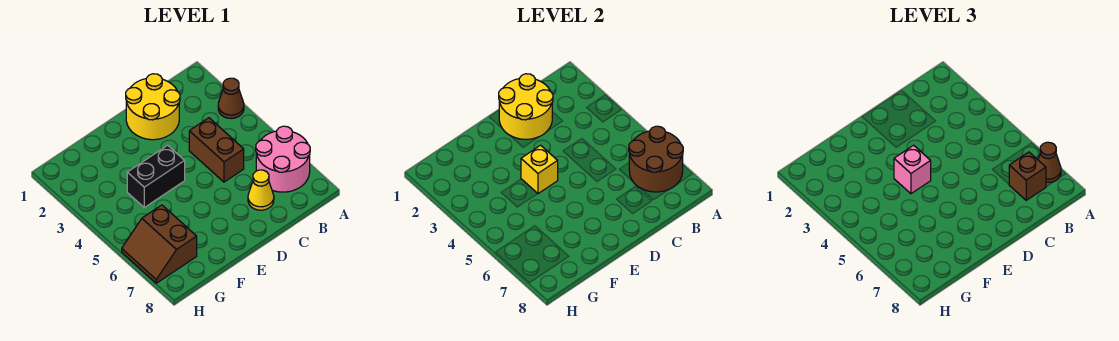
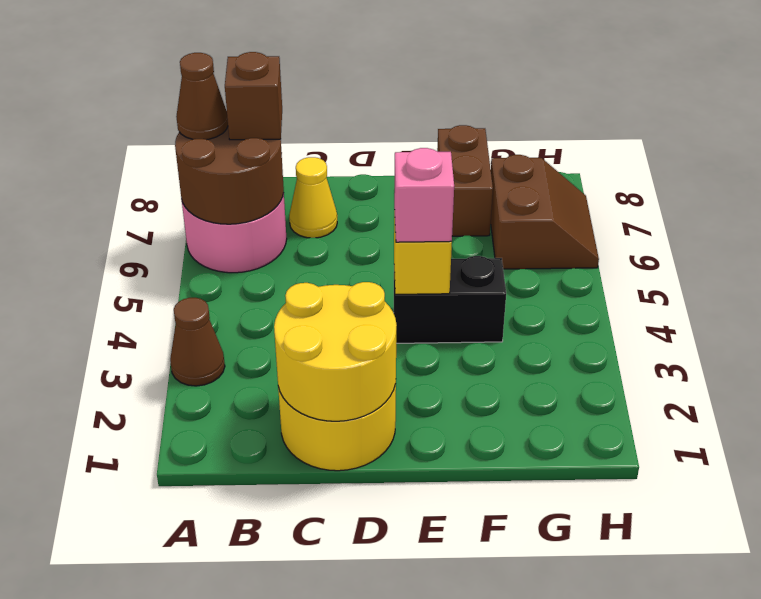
brown brick C4:C5 level 1 -> brown brick F7:F8 level 1

